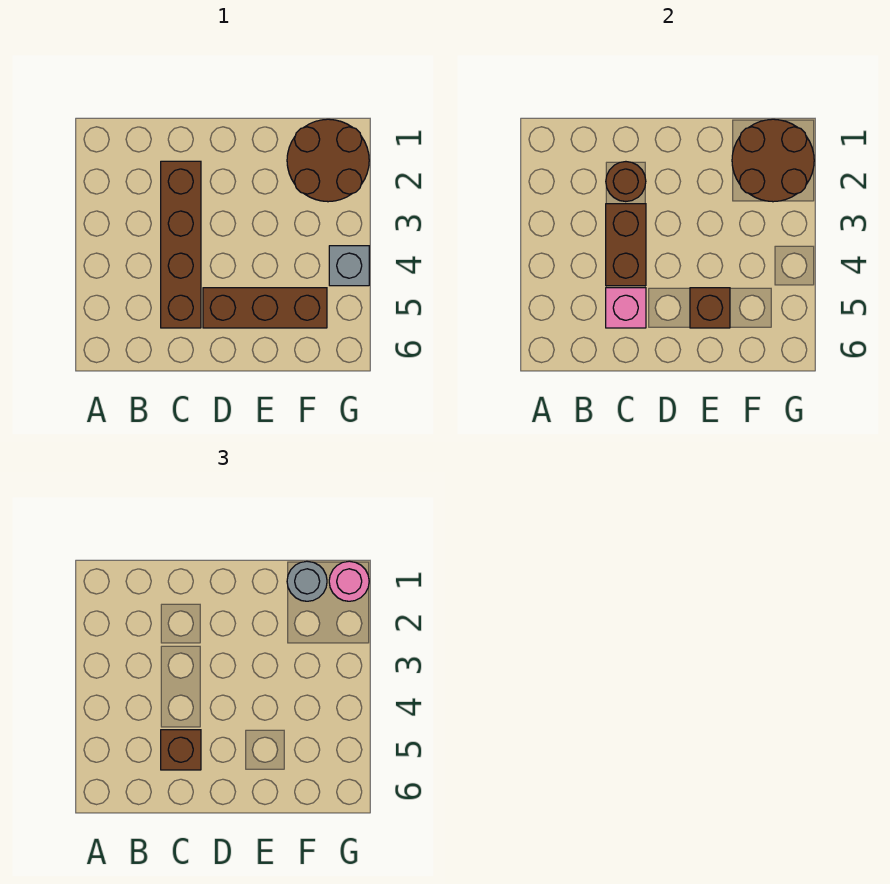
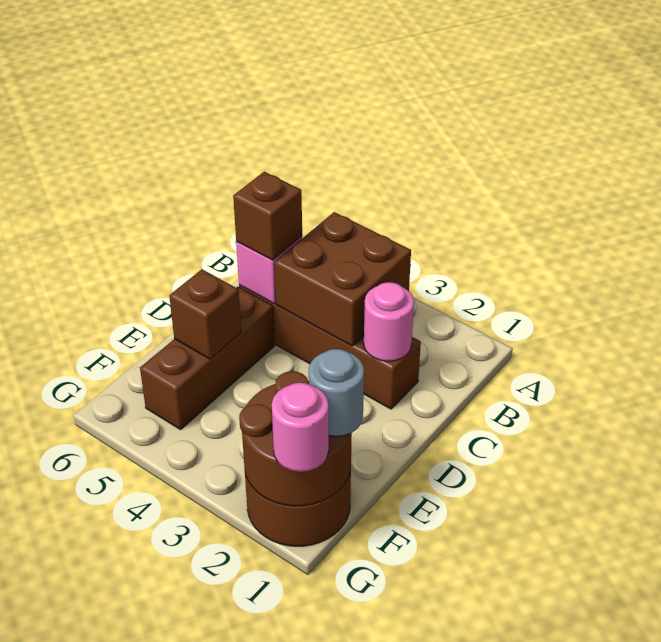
brown round brick C2 level 2 -> pink round brick C2 level 2
brown brick C3:C4 level 2 -> brown brick B3:C4 level 2
grey brick G4 level 1 -> none

